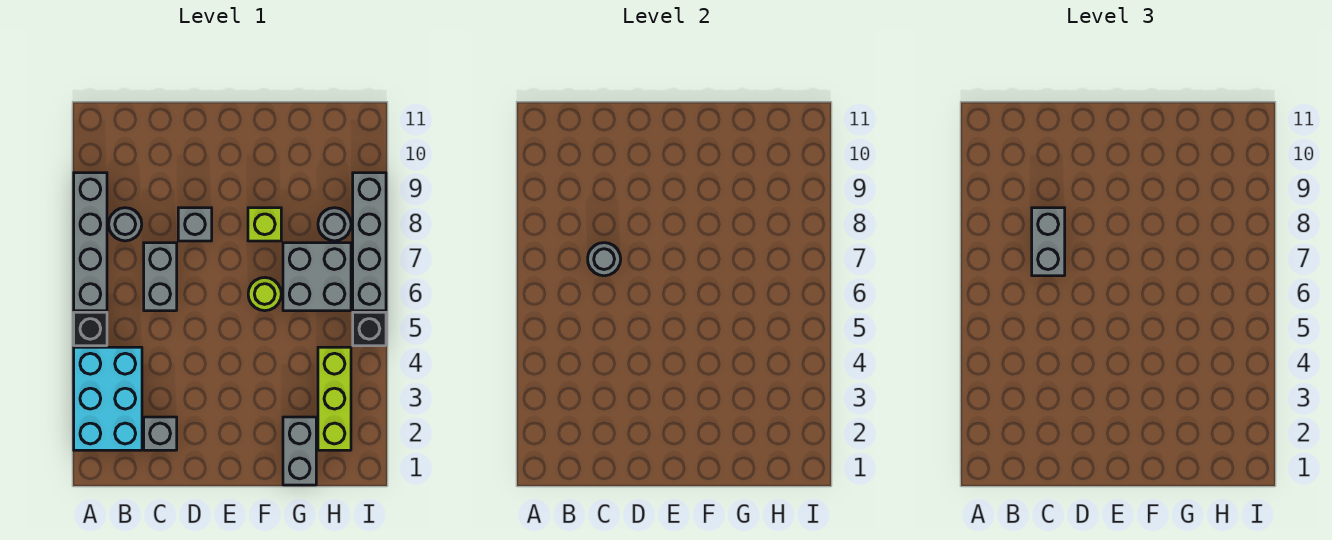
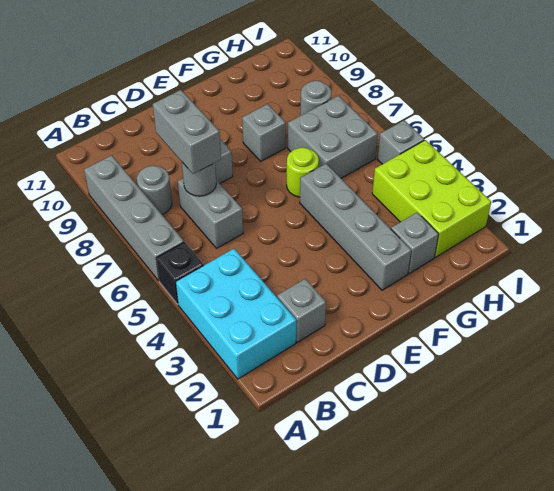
lime brick F8 level 1 -> grey brick F8 level 1
grey brick G1:G2 level 1 -> grey brick G2 level 1
lime brick H2:H4 level 1 -> lime brick H2:I4 level 1
black brick I5 level 1 -> grey brick I5 level 1
grey brick I6:I9 level 1 -> grey brick F2:F5 level 1

